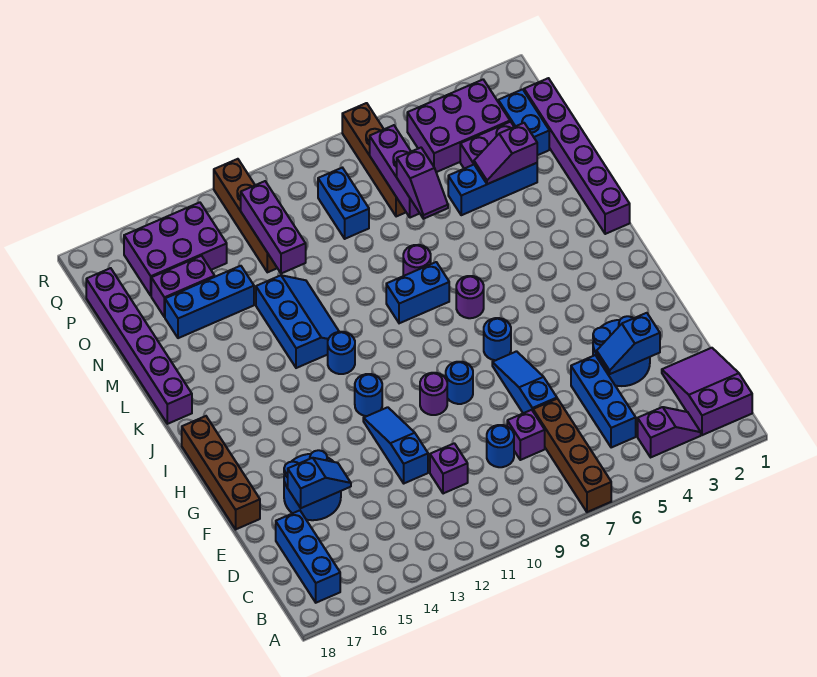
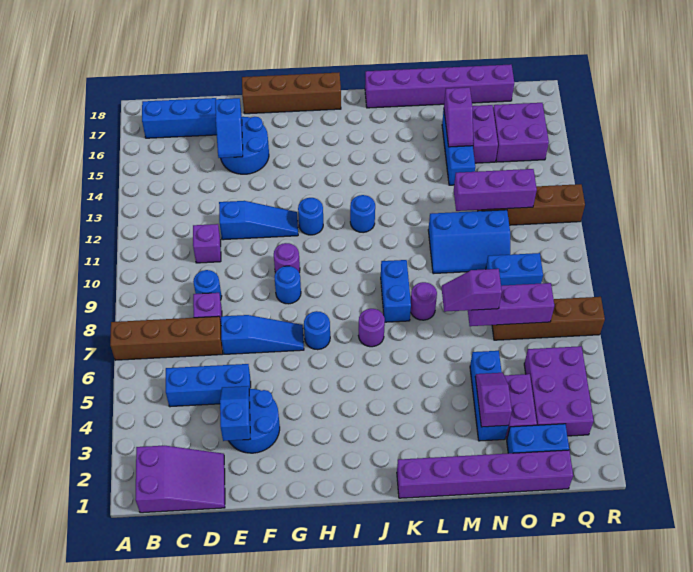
purple slope B3:B4 level 1 top 4 -> purple slope N15:N16 level 2 top 16
blue slope K12:M13 level 1 top 13 -> blue slope M10:O11 level 1 top 11
purple brick P14:Q16 level 1 -> purple brick P15:Q16 level 1

